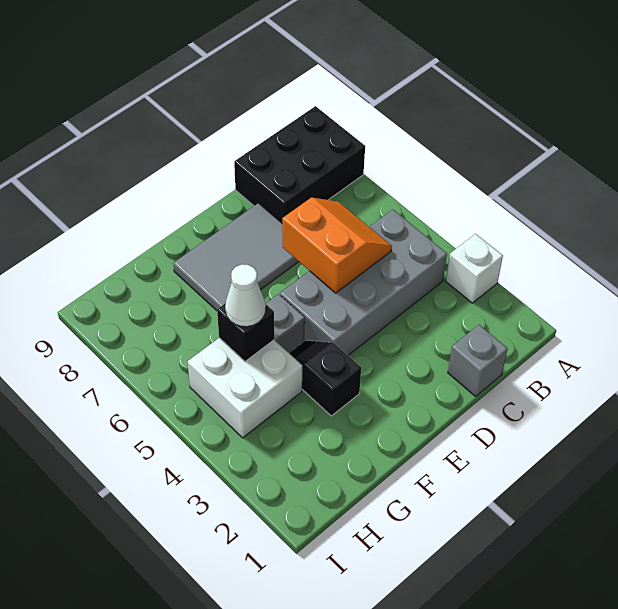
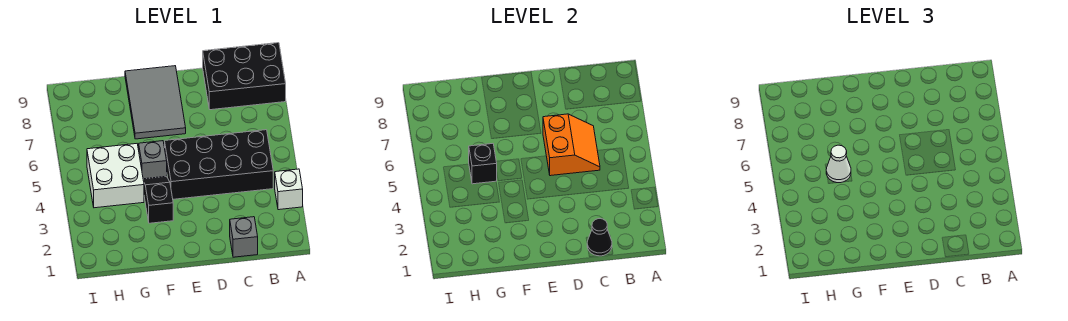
grey brick B4:E5 level 1 -> black brick B4:E5 level 1
none -> black cone C1 level 2
grey tile D7:F8 level 1 -> grey tile E7:F9 level 1

